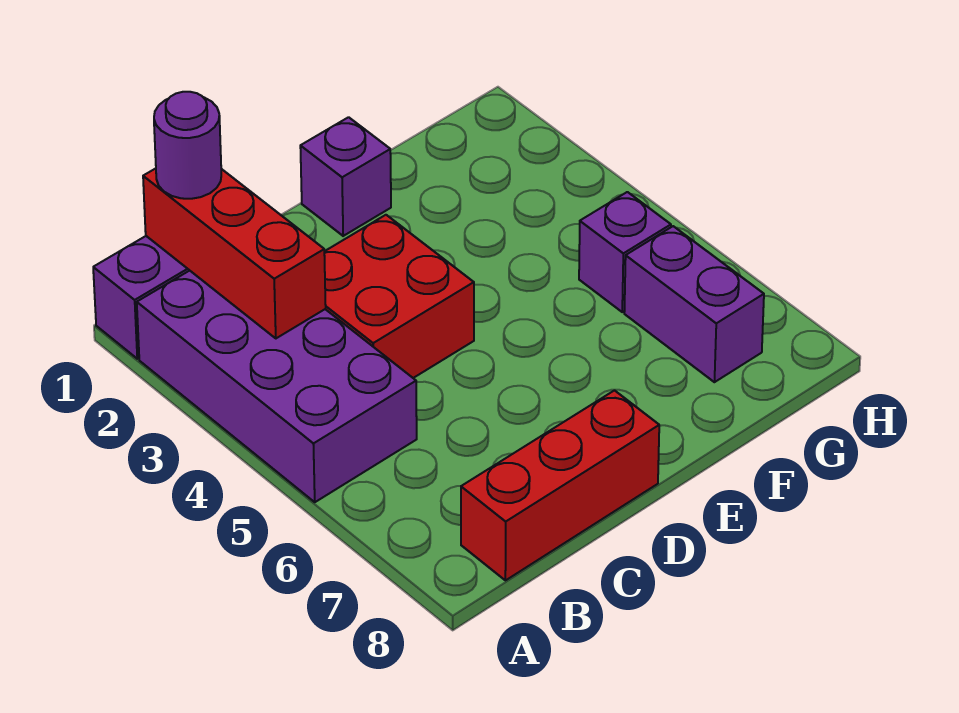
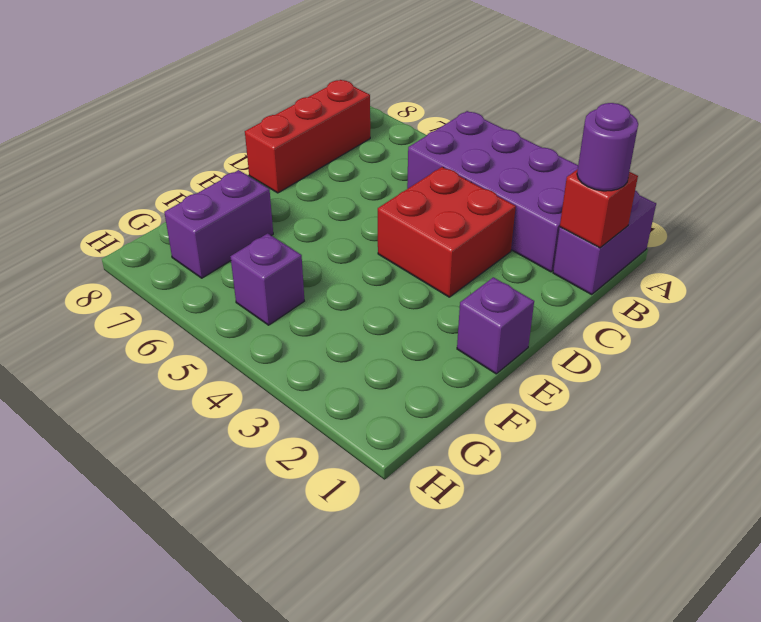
red brick B1:B3 level 2 -> red brick B1 level 2
purple brick G6:G7 level 1 -> purple brick F7:G7 level 1

